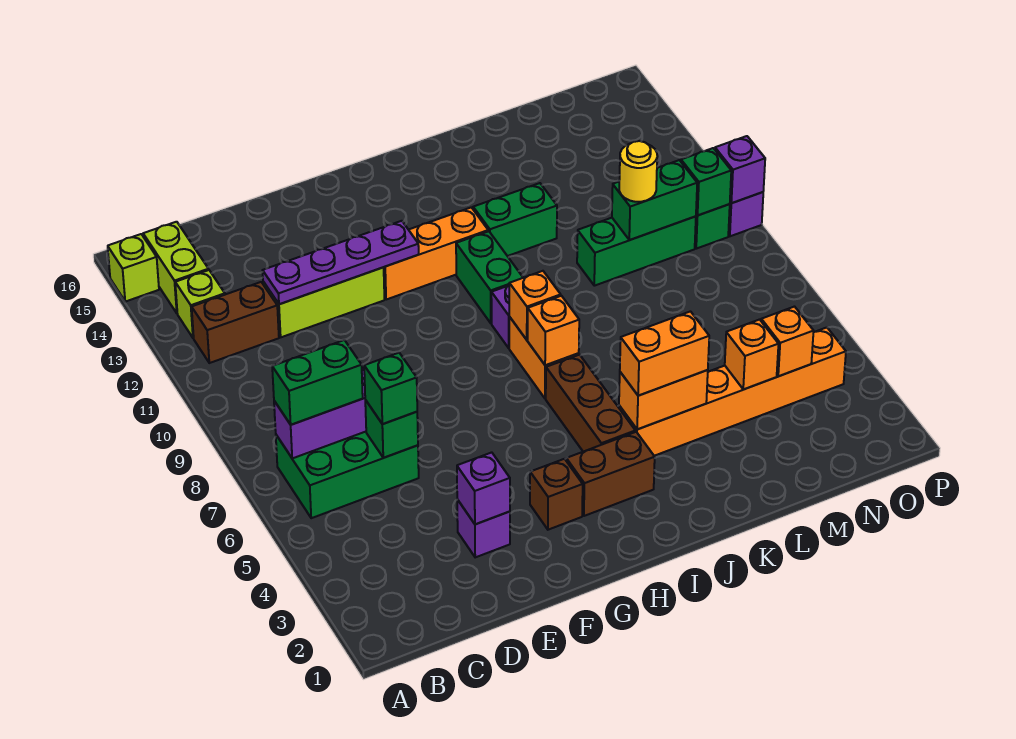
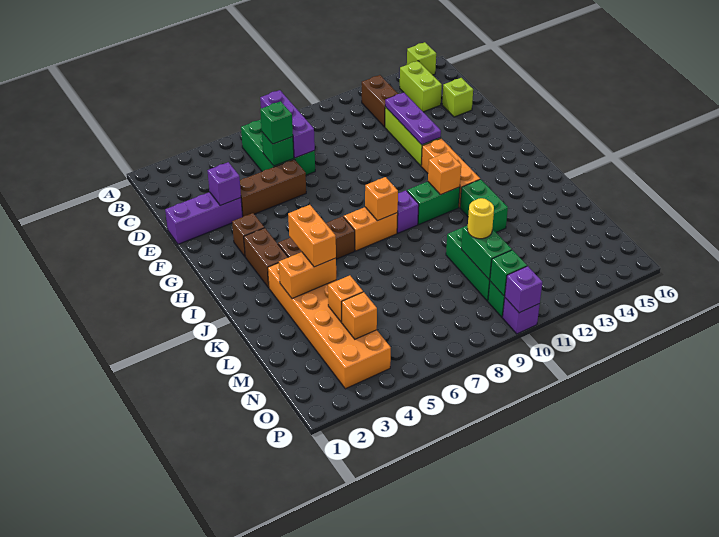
green brick B7:C7 level 3 -> none
lime brick B13 level 1 -> lime brick D15 level 1
lime brick B14:B15 level 1 -> lime brick B14:C14 level 1
purple plate D12:G12 level 2 -> purple plate D12:F12 level 2
purple brick E3 level 1 -> purple brick E1:E3 level 1
none -> brown brick E4:E6 level 1
orange brick I7 level 2 -> orange brick I11 level 2
orange brick J4:O4 level 1 -> orange brick J3:O4 level 1
orange brick J4:K4 level 2 -> orange brick K3:K4 level 2

